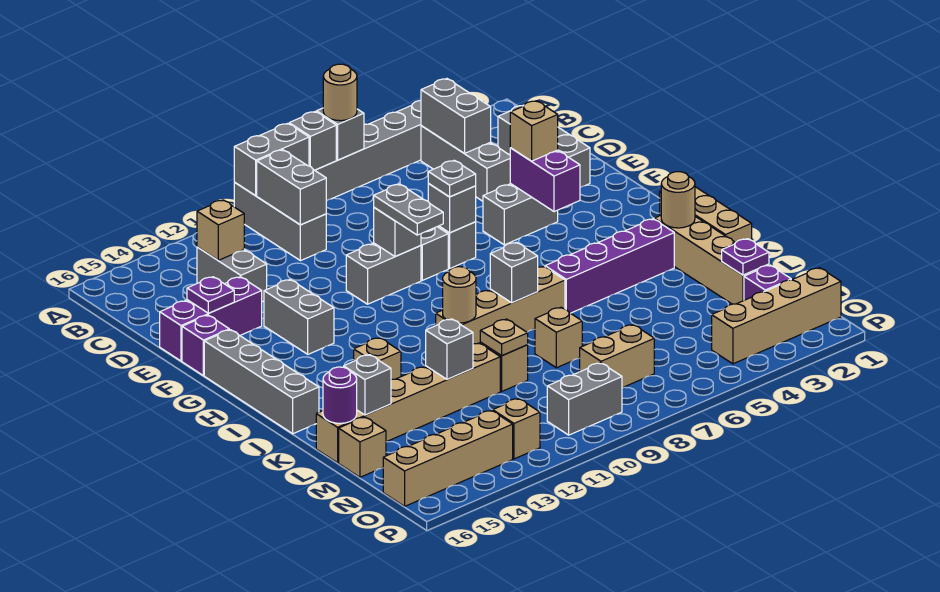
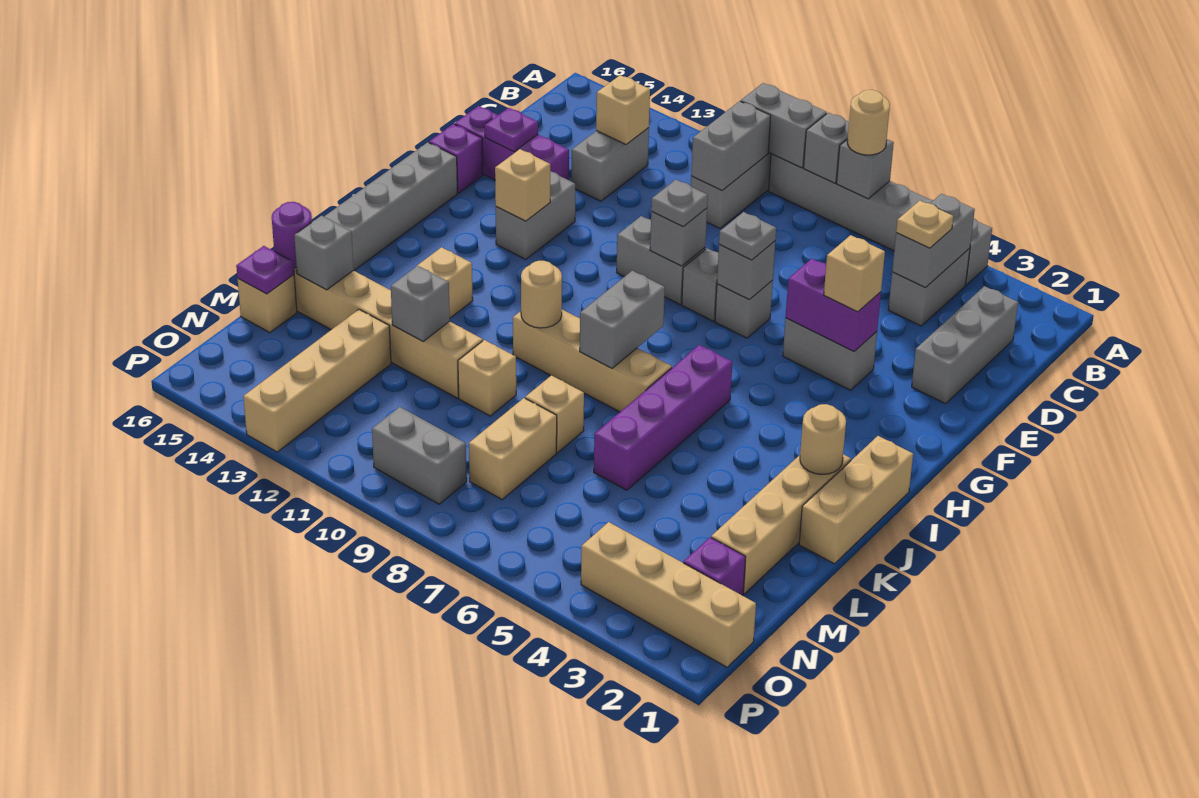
grey brick B4:D4 level 1 -> grey brick B4:C4 level 1
purple brick F4:G4 level 2 -> purple brick F4:F5 level 2
grey plate F9:G9 level 3 -> grey plate F9 level 3
purple brick J3:J6 level 1 -> purple brick I6:L6 level 1
grey brick J8 level 2 -> grey brick I8:J8 level 2
tan plate L10 level 2 -> tan plate C4 level 3
purple plate M2 level 2 -> purple plate M16 level 2
tan brick N7:N8 level 1 -> tan brick M8:N8 level 1
tan brick O12 level 1 -> tan brick G13 level 2
tan brick O13:O16 level 1 -> tan brick M13:P13 level 1

